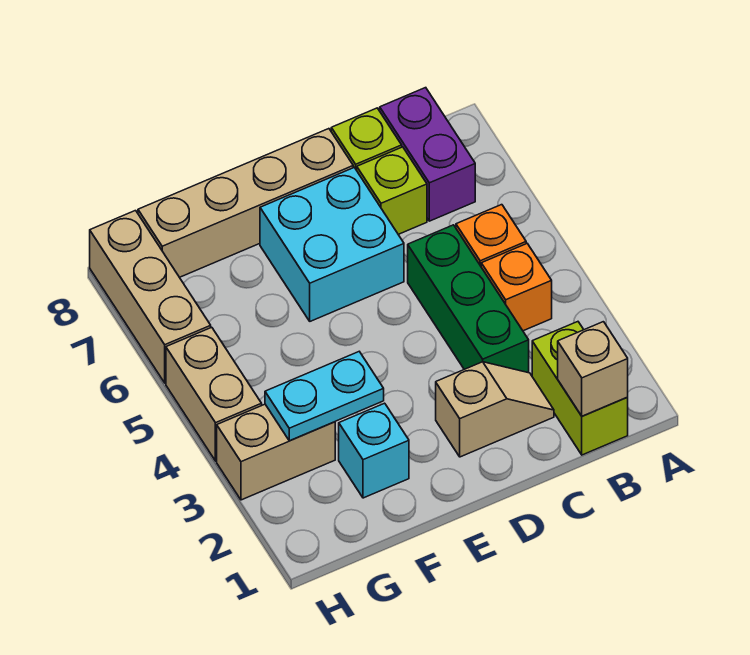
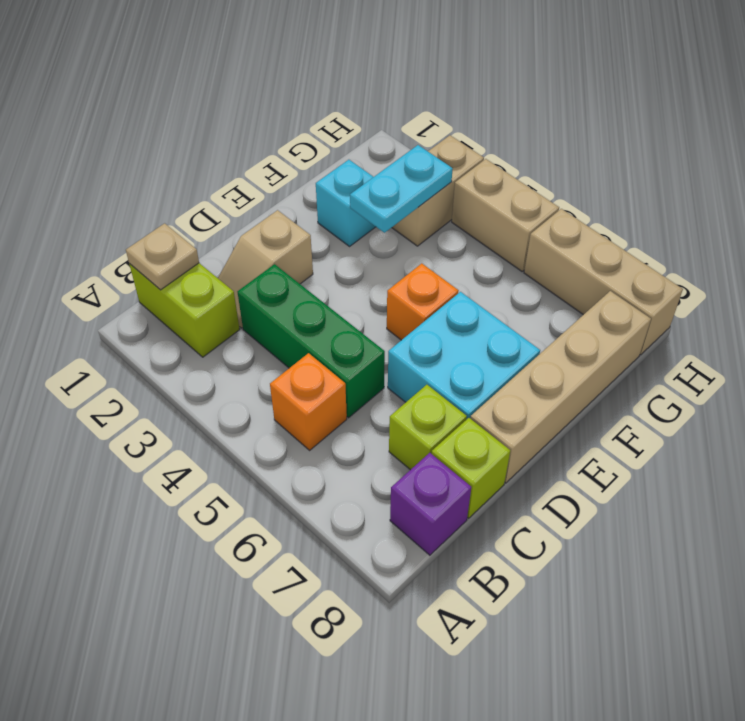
tan brick B1 level 2 -> tan plate B1 level 2
orange brick B4 level 1 -> orange brick E5 level 1
purple brick B7:B8 level 1 -> purple brick B8 level 1

